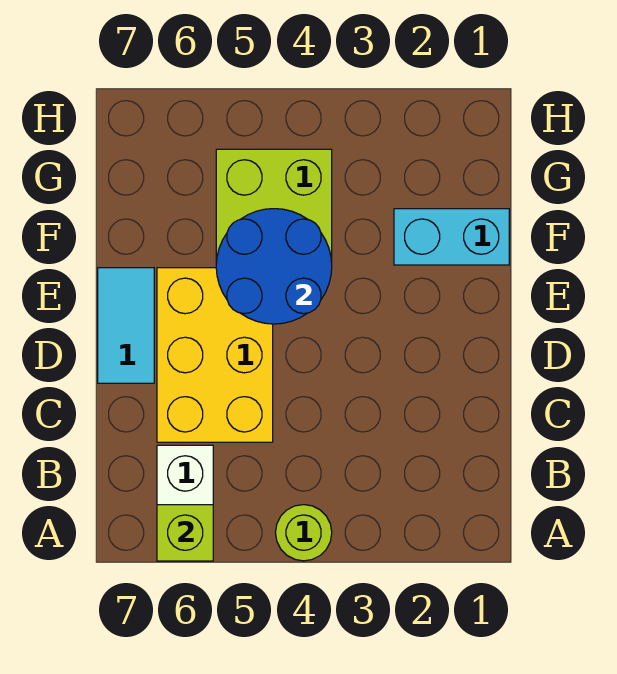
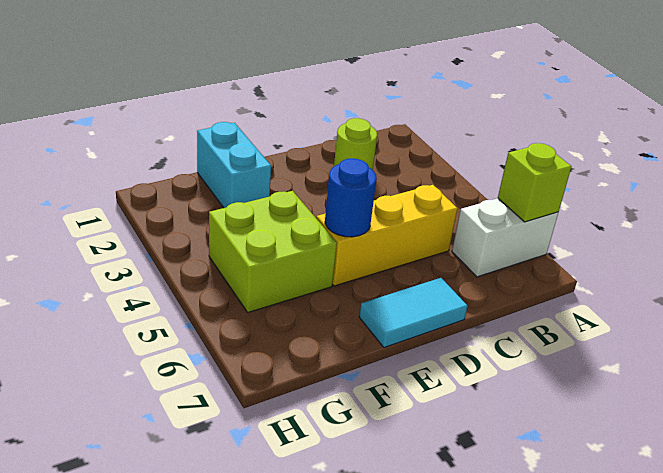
lime round brick A4 level 1 -> lime round brick C2 level 1
yellow brick C5:E6 level 1 -> yellow brick C5:E5 level 1
blue round brick E4:F5 level 2 -> blue round brick E5 level 2

